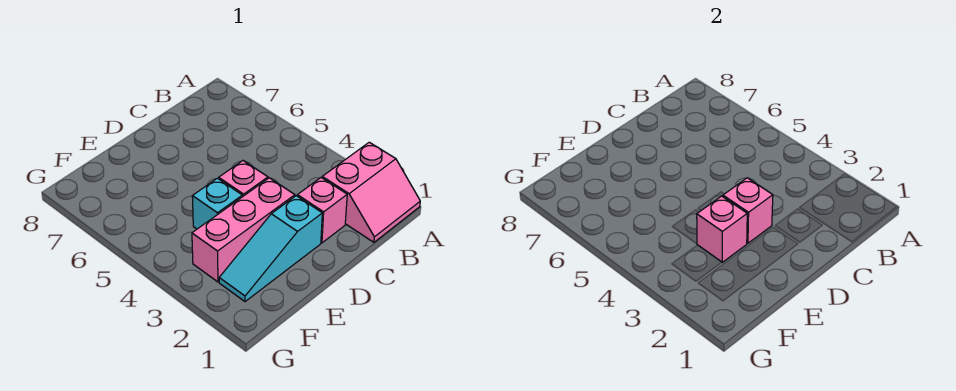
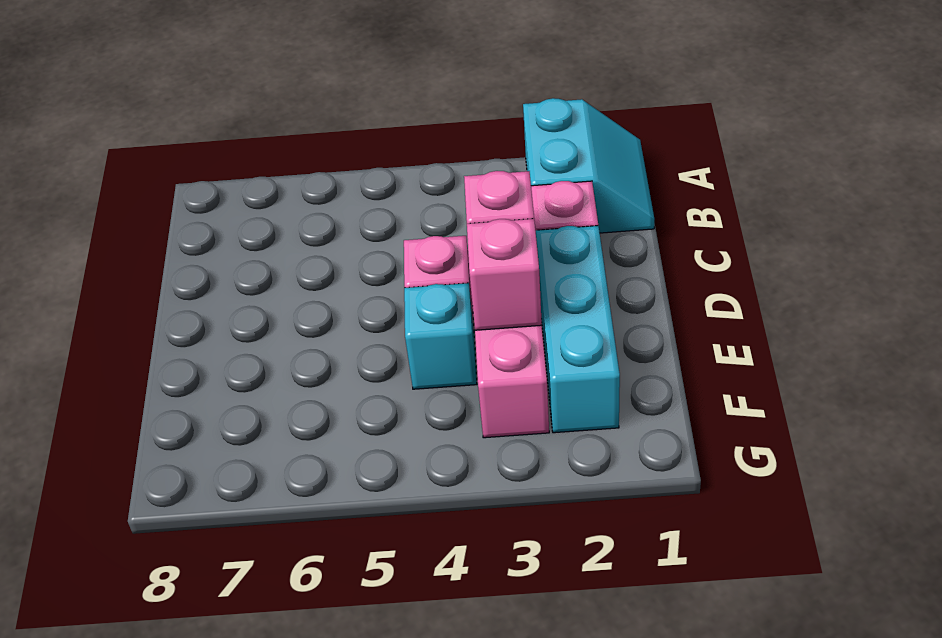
pink slope A1:B2 level 1 top 2 -> cyan slope A1:B2 level 1 top 2
cyan slope D2:F2 level 1 top D -> cyan brick D2:F2 level 1

